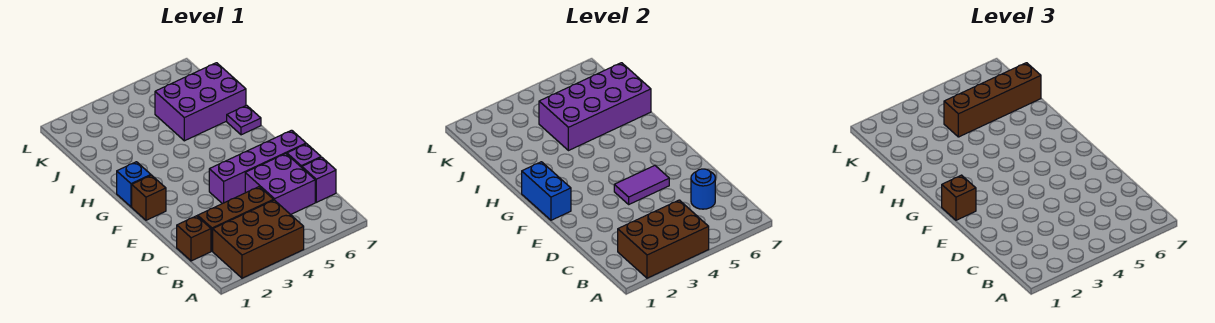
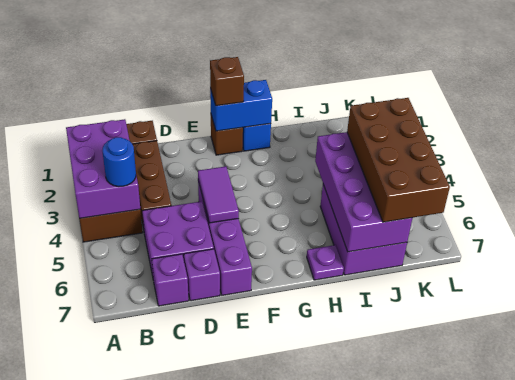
brown brick A2:B4 level 2 -> purple brick A2:B4 level 2
blue round brick C6 level 2 -> blue round brick B4 level 3
brown brick J4:J7 level 3 -> brown brick J4:K7 level 3

